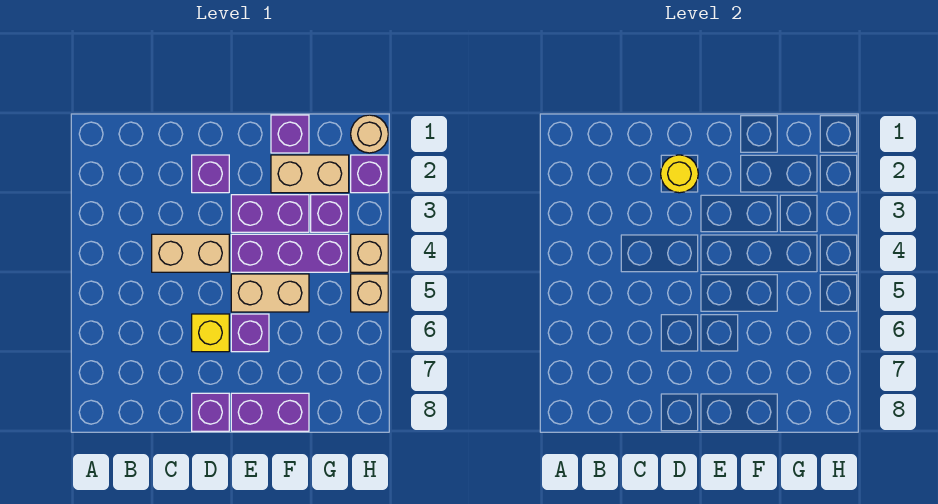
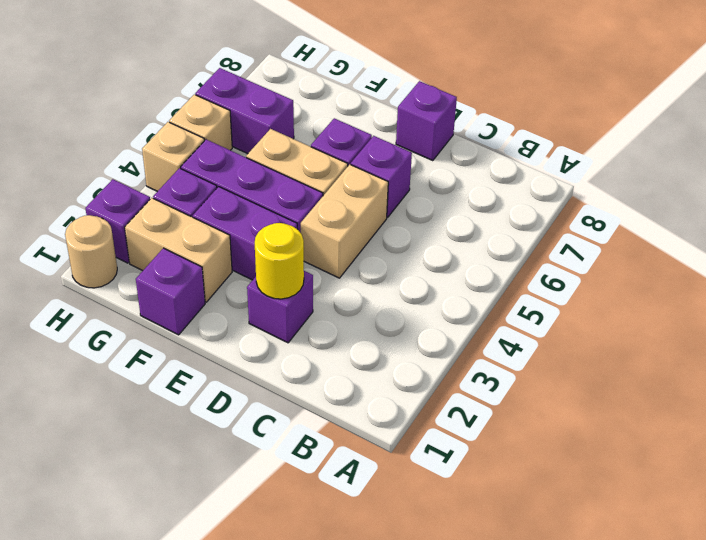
tan brick C4:D4 level 1 -> tan brick D4:D5 level 1
yellow brick D6 level 1 -> purple brick D6 level 1
purple brick E8:F8 level 1 -> purple brick G6:H6 level 1

